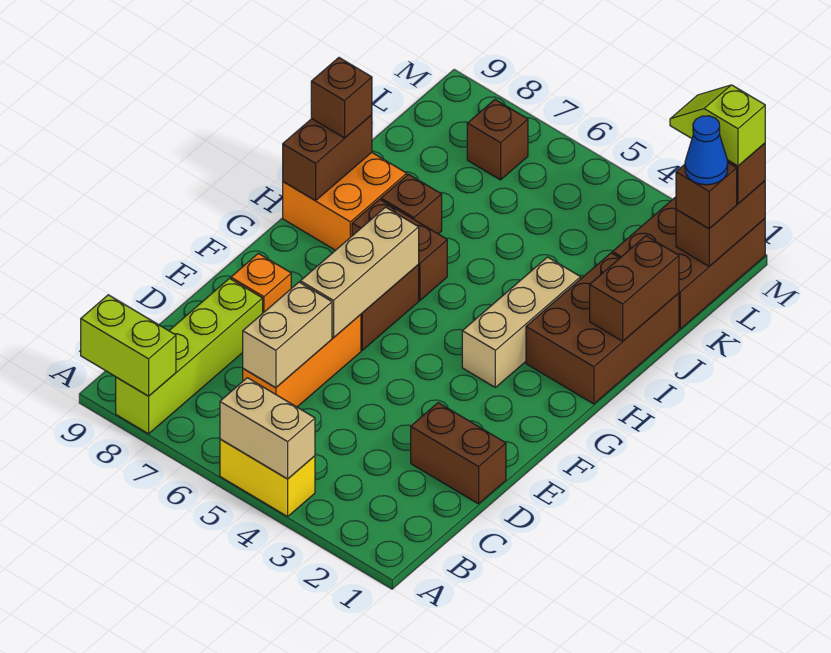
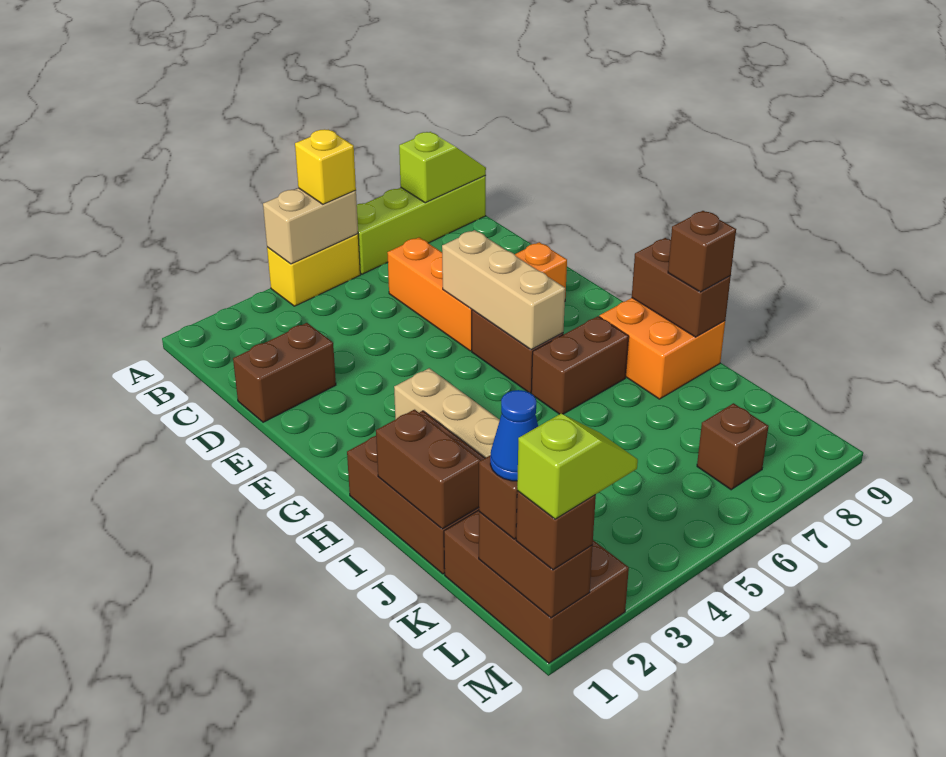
none -> yellow brick A5 level 3
lime brick A8:D8 level 1 -> lime brick A6:A9 level 1
lime brick A8:A9 level 2 -> lime slope A8:A9 level 2 top 8
tan brick C6:D6 level 2 -> none
brown brick I7 level 1 -> none

